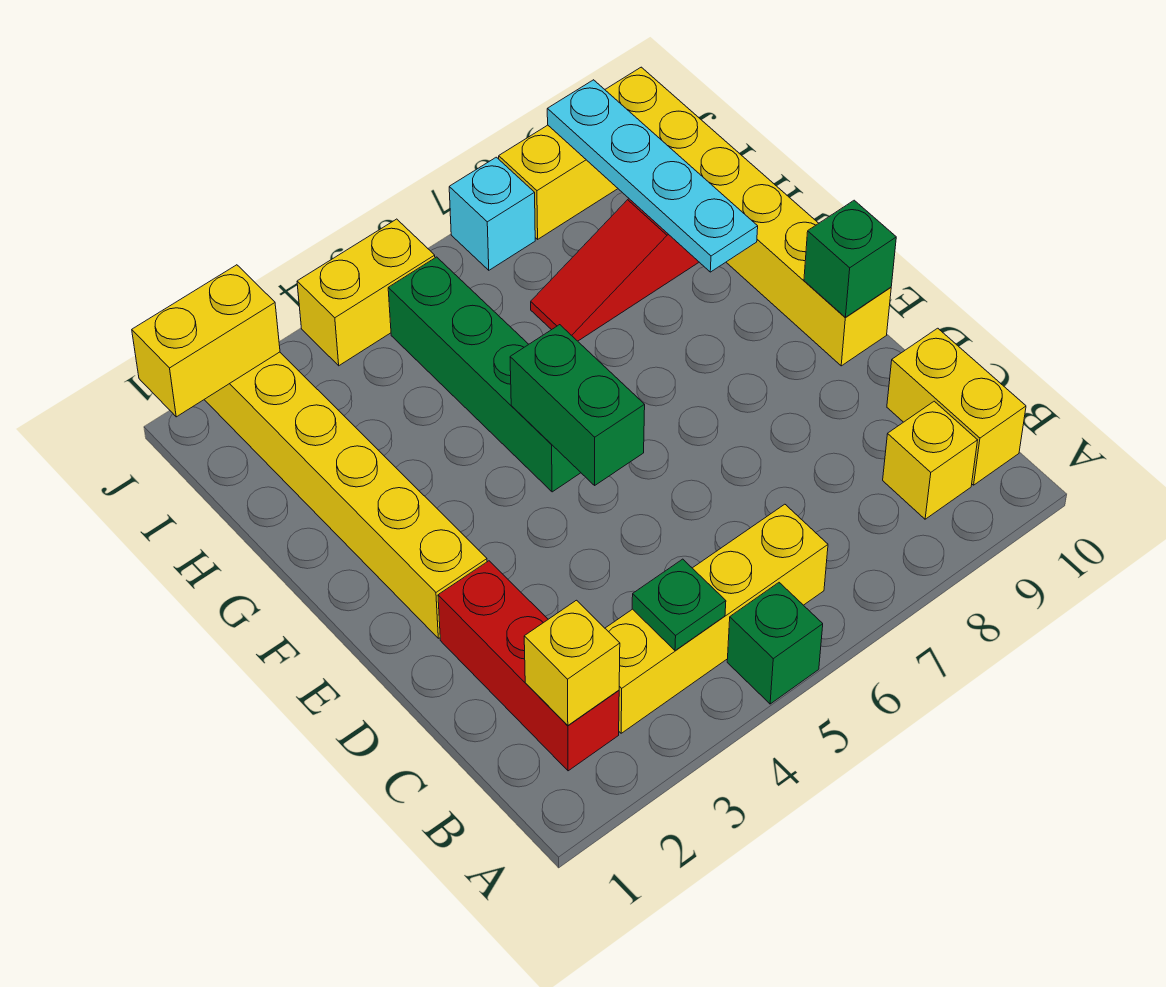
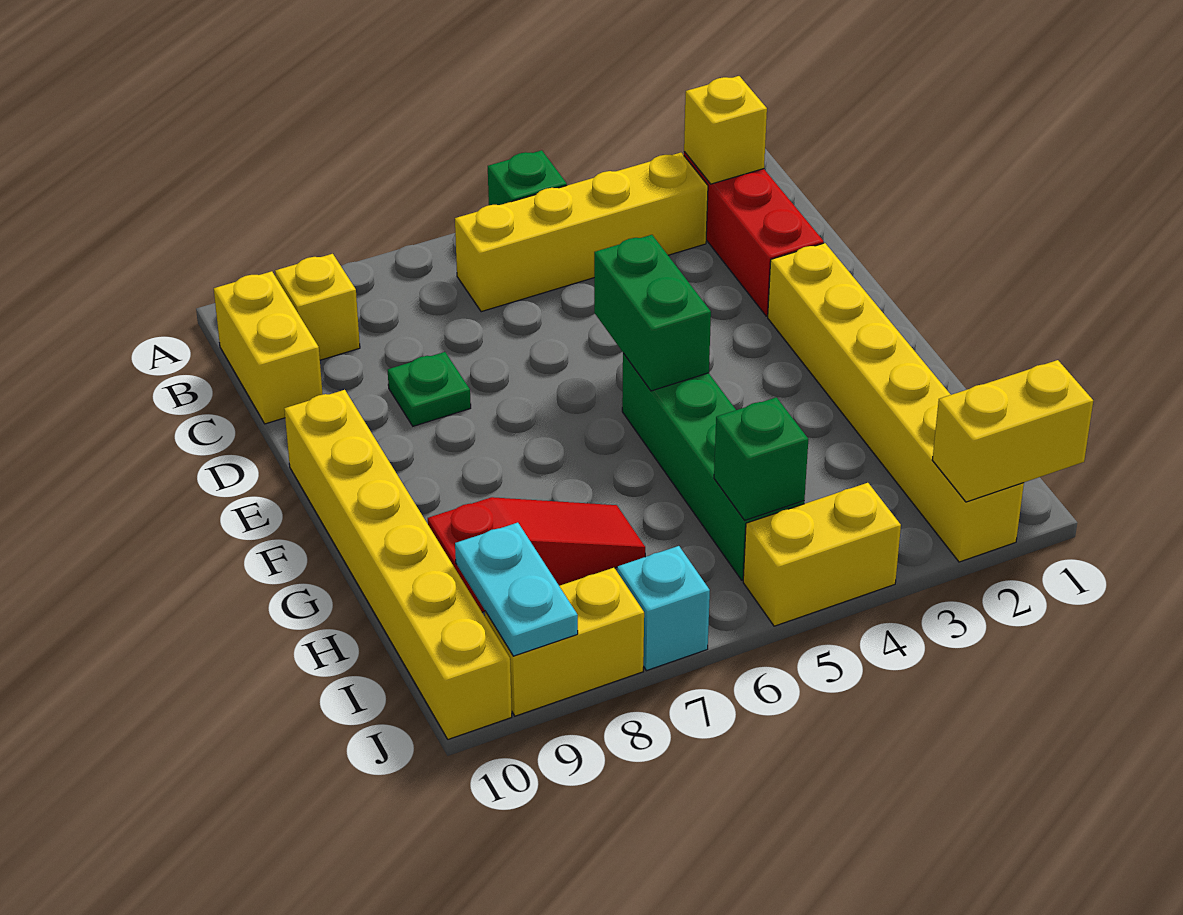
green plate B4 level 2 -> green plate D8 level 1
green brick E10 level 2 -> green brick I5 level 2
cyan plate G9:J9 level 2 -> cyan plate I9:J9 level 2

